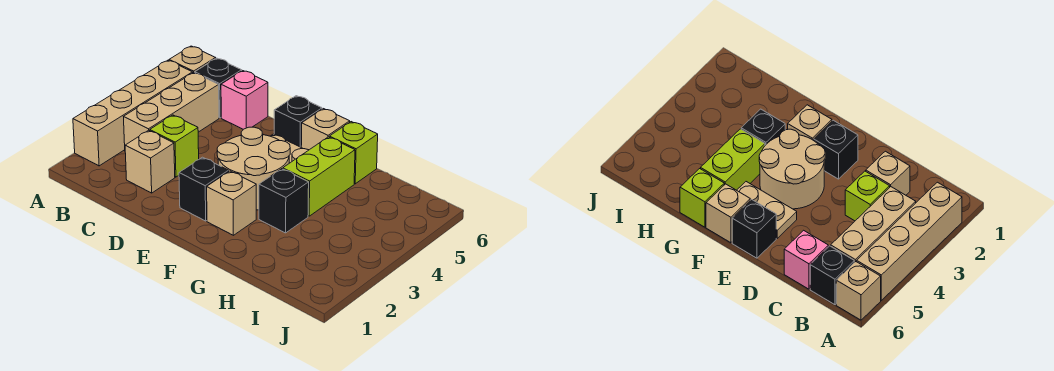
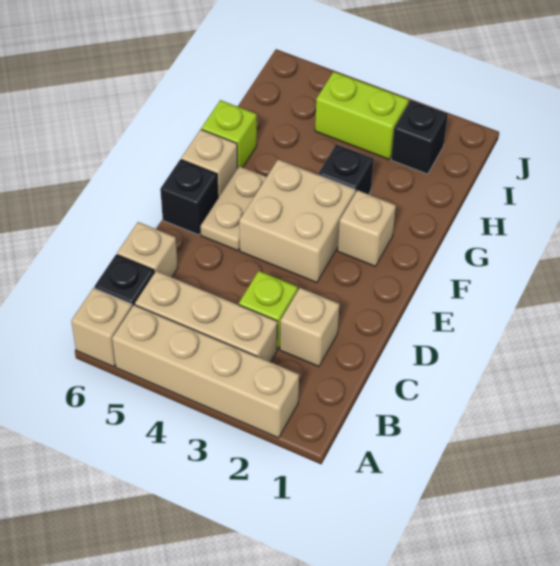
pink brick C6 level 1 -> tan brick C6 level 1
black brick E2 level 1 -> black brick I2 level 1
tan round brick E3:F4 level 1 -> tan brick E3:F4 level 1
lime brick G4:G5 level 1 -> lime brick I3:I4 level 1

